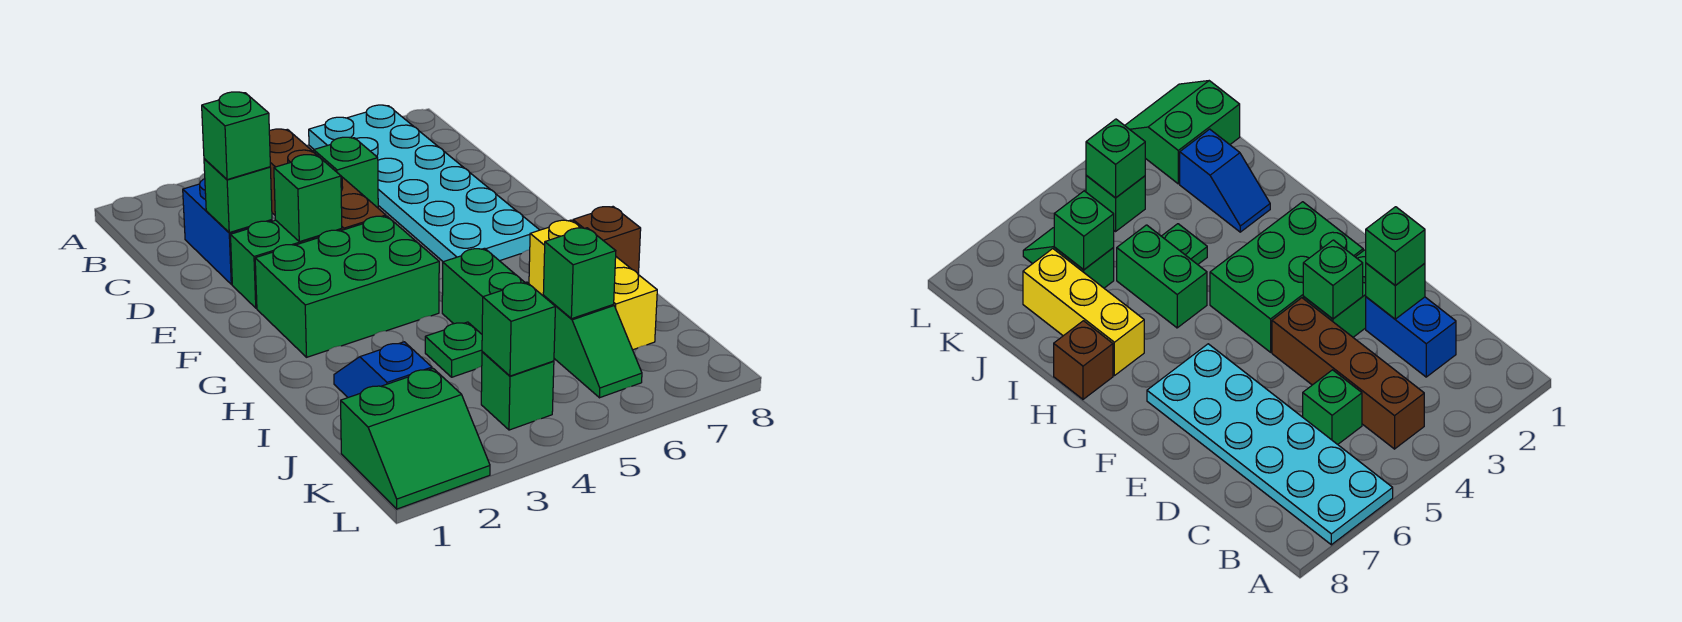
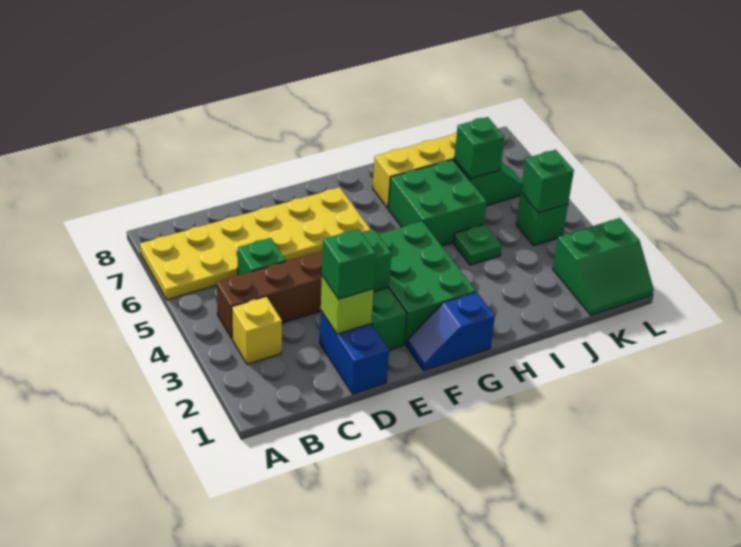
cyan plate A6:F7 level 1 -> yellow plate A6:F7 level 1
none -> yellow brick B3 level 1
blue brick C2:D2 level 1 -> blue brick D1:D2 level 1
green brick D2 level 2 -> lime brick D2 level 2
green brick H5:I5 level 1 -> green brick H5:I6 level 1
brown brick H8 level 1 -> none
blue slope I2:J2 level 1 top J -> blue slope F1:G1 level 1 top G
green slope K1:L2 level 1 top K -> green slope K1:L2 level 1 top 2

